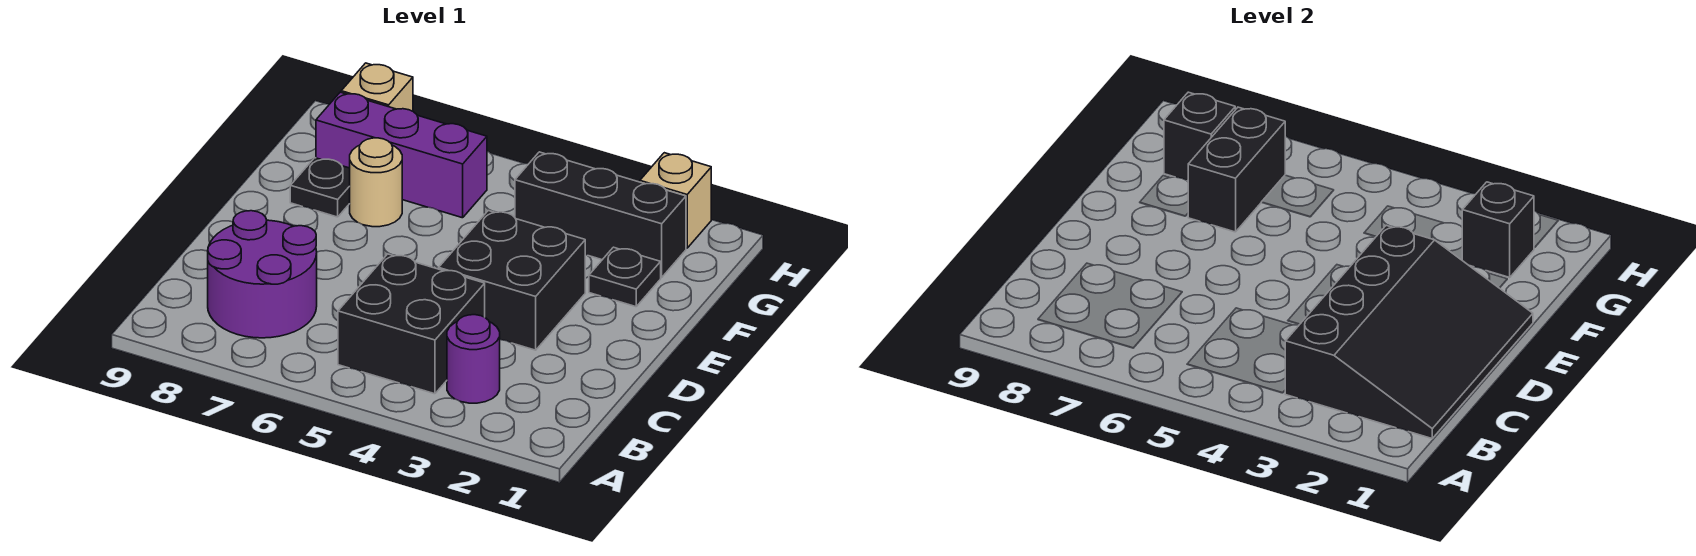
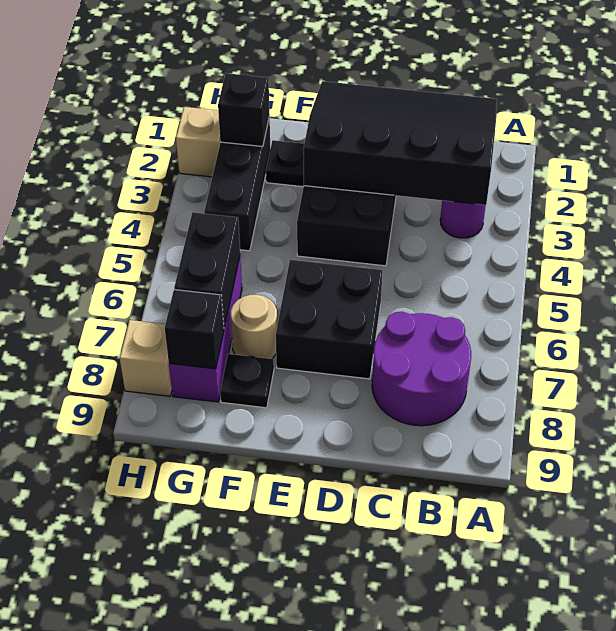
black brick B4:C5 level 1 -> black brick D6:E7 level 1
black brick F7:G7 level 2 -> black brick G6:G7 level 2

